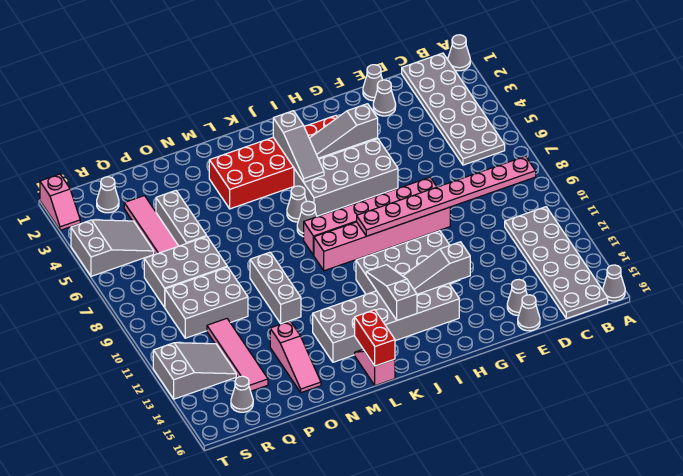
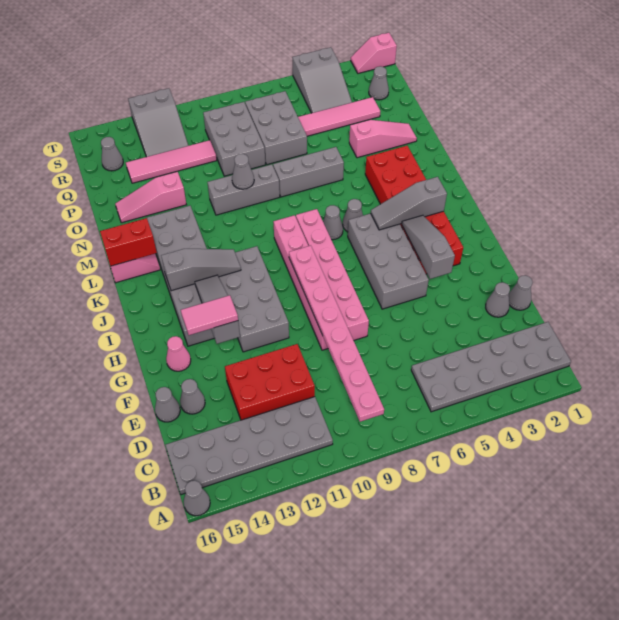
grey cone A1 level 1 -> grey cone N10 level 2
none -> red brick D11:E13 level 1
none -> pink tile G13:G14 level 3
none -> pink cone G15 level 1
none -> pink slope O2:O4 level 1 top 4
grey brick P4:P6 level 1 -> grey brick N6:N8 level 1

